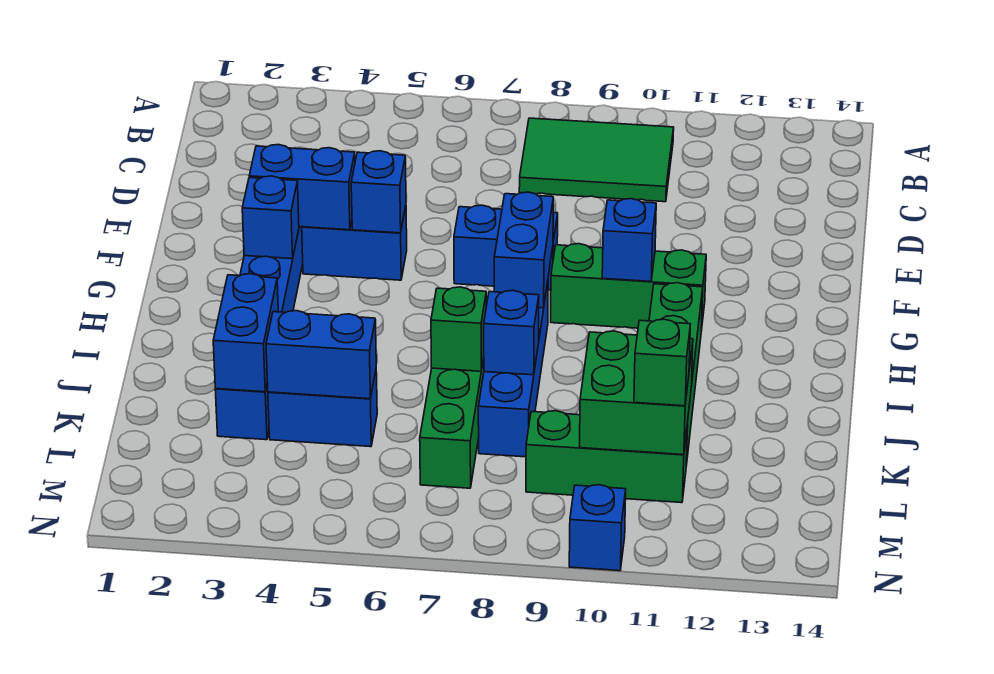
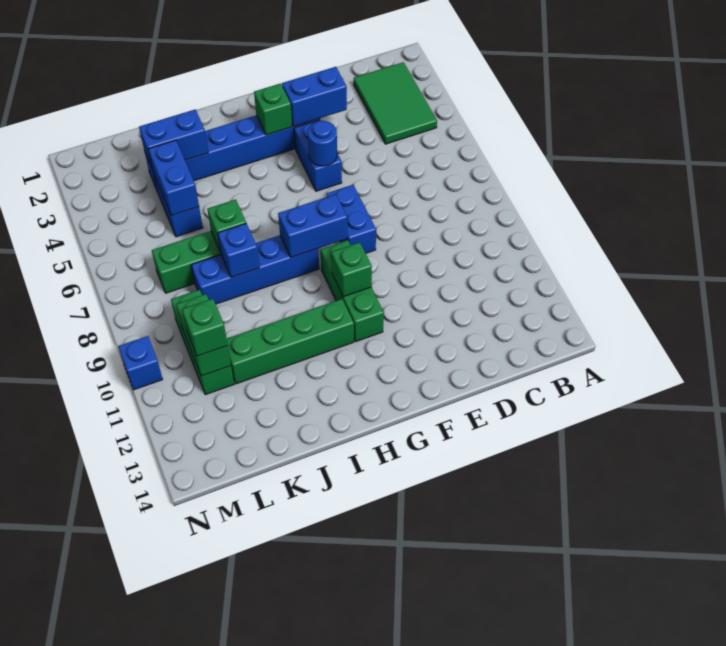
green tile B8:C10 level 1 -> green tile B2:C4 level 1
blue brick F3:F4 level 2 -> blue brick E3:F3 level 2
blue brick F5 level 2 -> blue round brick F5 level 2
blue brick G3 level 2 -> green brick G3 level 2
blue brick G10 level 2 -> green brick G10 level 2
green brick K10:L11 level 2 -> green brick L10:L11 level 2

